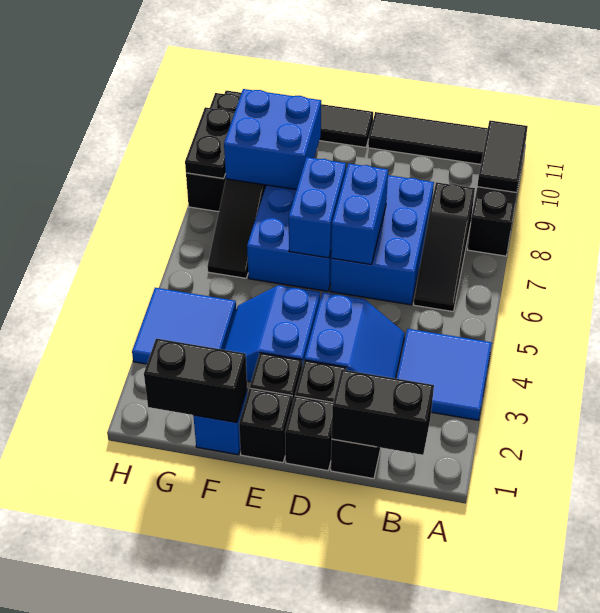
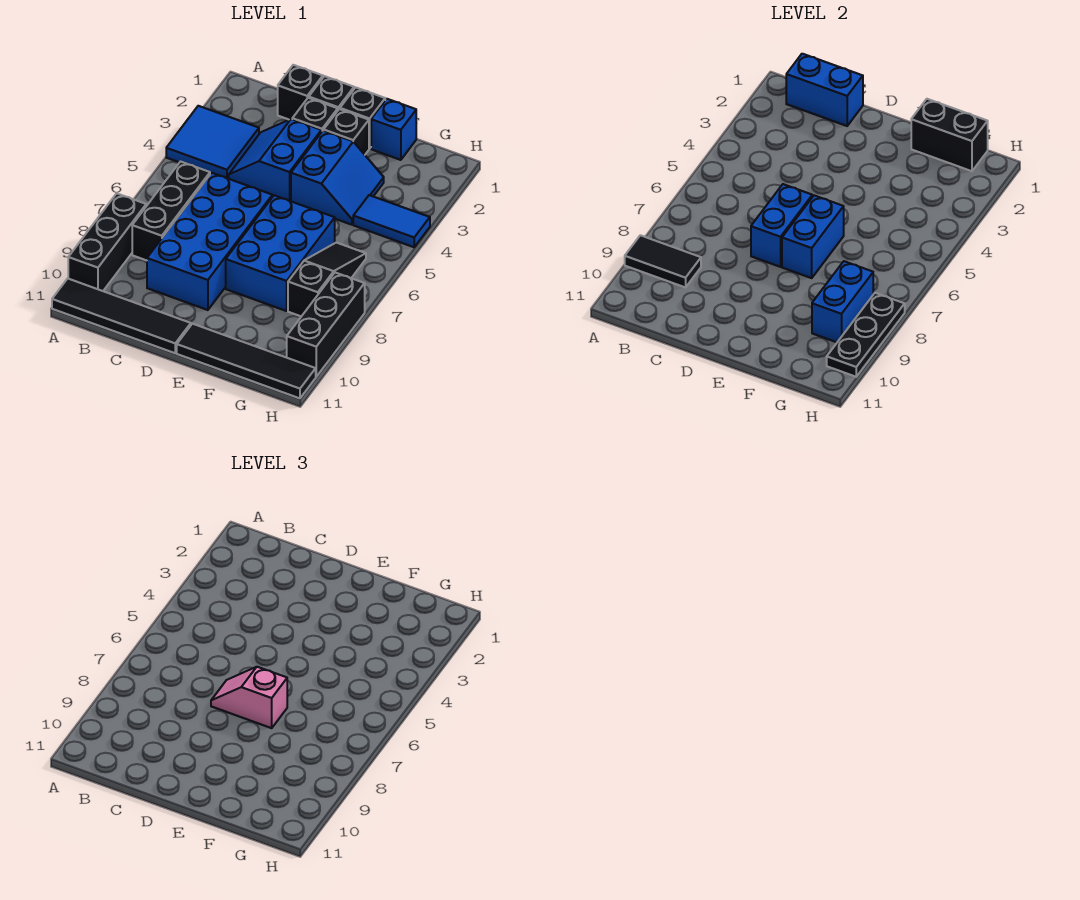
black tile A9:A10 level 2 -> black tile A9:B9 level 2
black brick B1:C1 level 2 -> blue brick B1:C1 level 2
black slope B6:B8 level 1 top 8 -> black brick B6:B8 level 1
blue brick C6:D8 level 1 -> blue brick C6:D9 level 1
none -> pink slope D7:E7 level 3 top E
blue brick F8:G9 level 2 -> blue brick G8:G9 level 2
blue tile G3:H4 level 1 -> blue tile G4:H4 level 1
black plate H8:H9 level 2 -> black plate H8:H10 level 2

